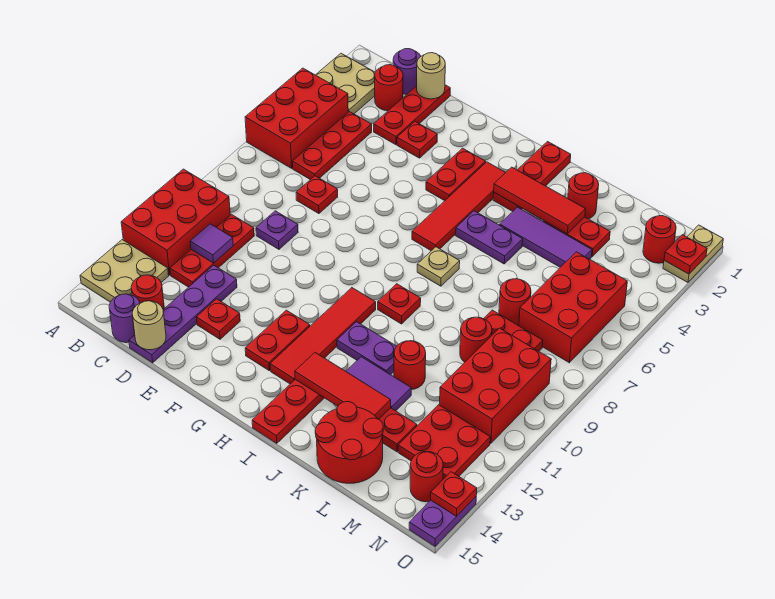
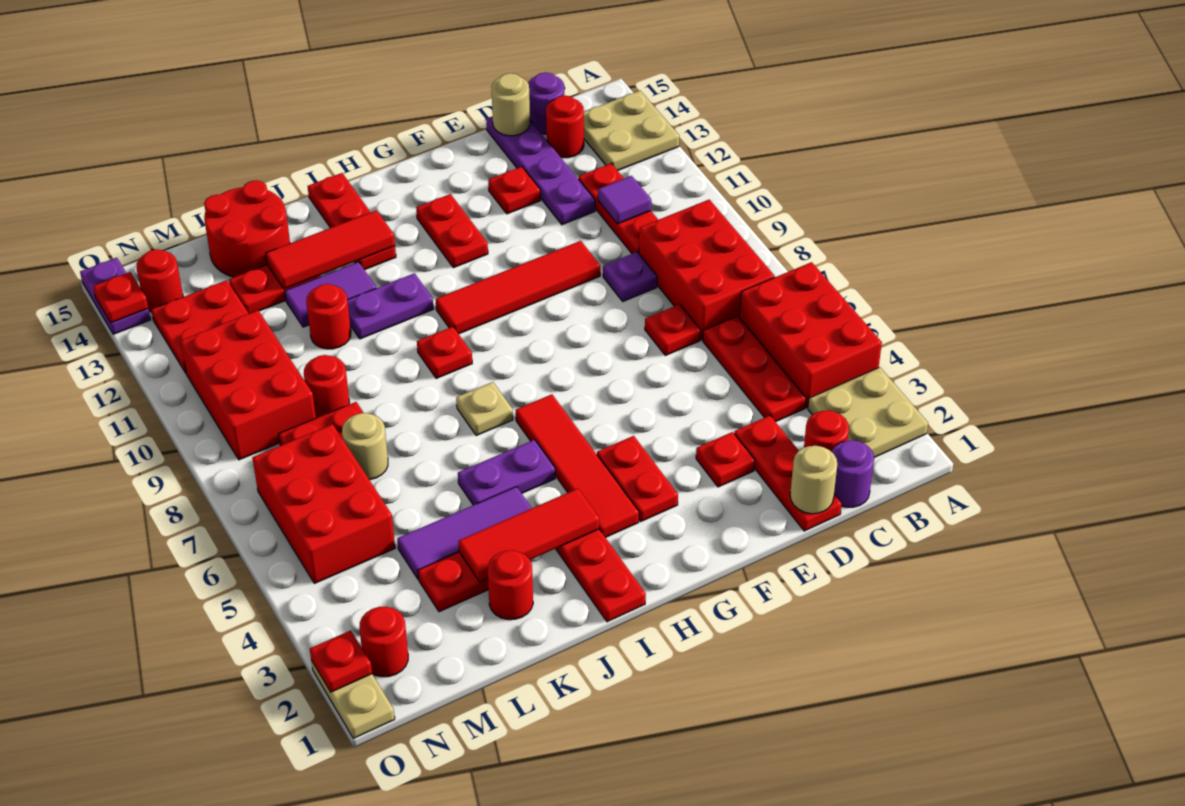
red brick A10:B12 level 1 -> red brick B7:C9 level 1
red tile H10:H13 level 1 -> red tile E10:H10 level 1
red round brick L7 level 1 -> tan round brick L7 level 1

